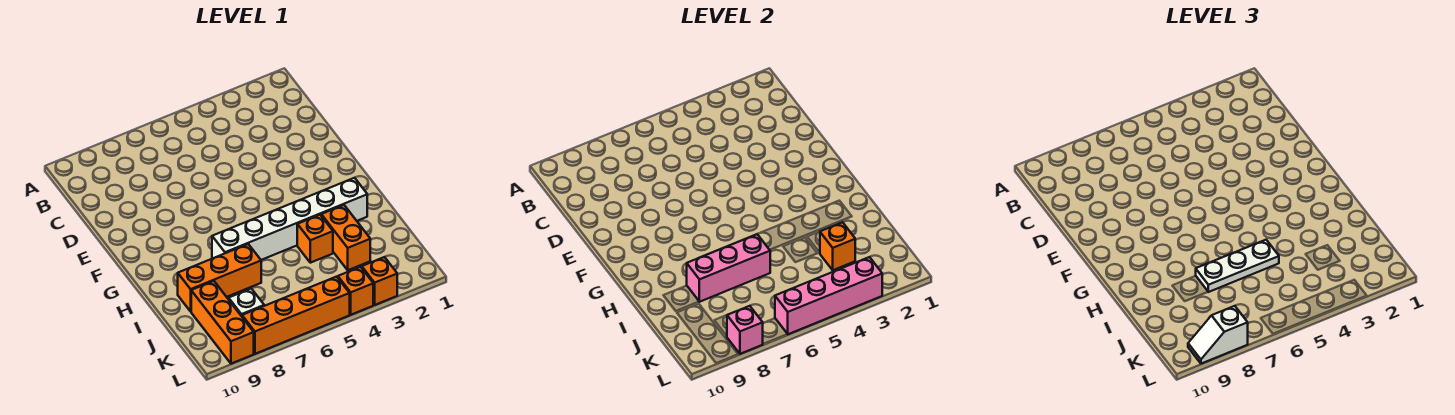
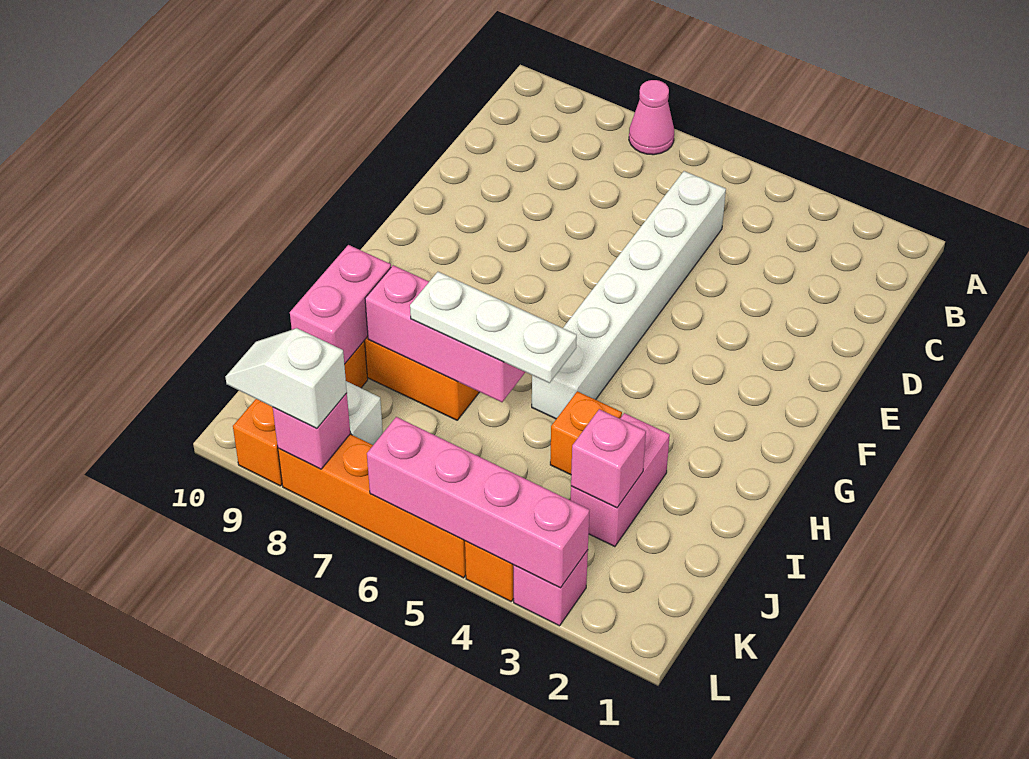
none -> pink cone A7 level 1
white brick H2:H7 level 1 -> white brick C5:H5 level 1
orange brick I3:J3 level 1 -> pink brick I3:J3 level 1
none -> pink brick I9:J9 level 2
orange brick J3 level 2 -> pink brick J3 level 2
orange brick L3 level 1 -> pink brick L3 level 1

